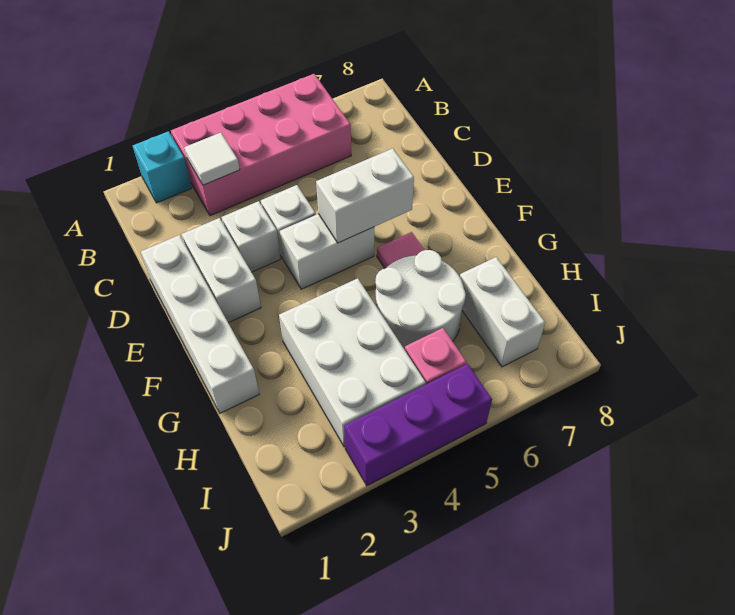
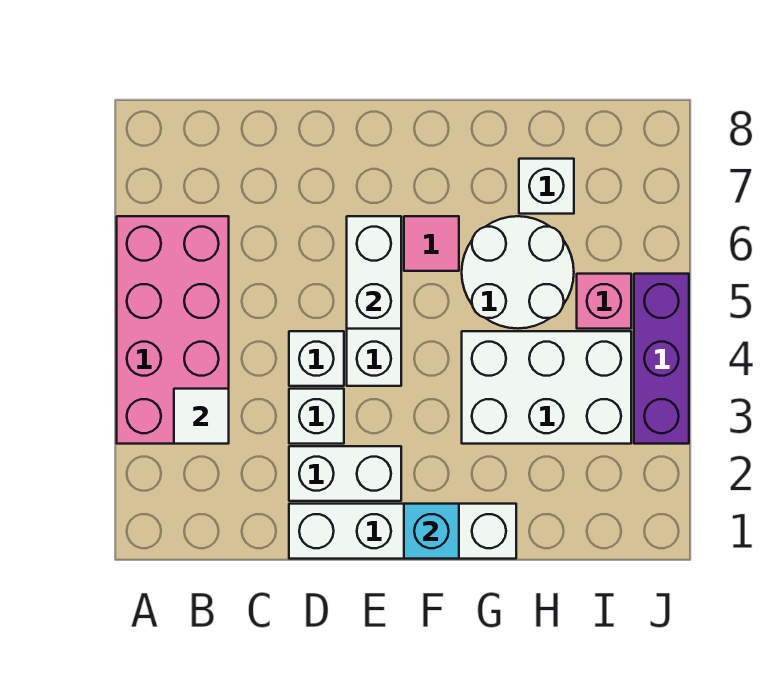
cyan brick A2 level 1 -> cyan brick F1 level 2
white brick H7:I7 level 1 -> white brick H7 level 1

